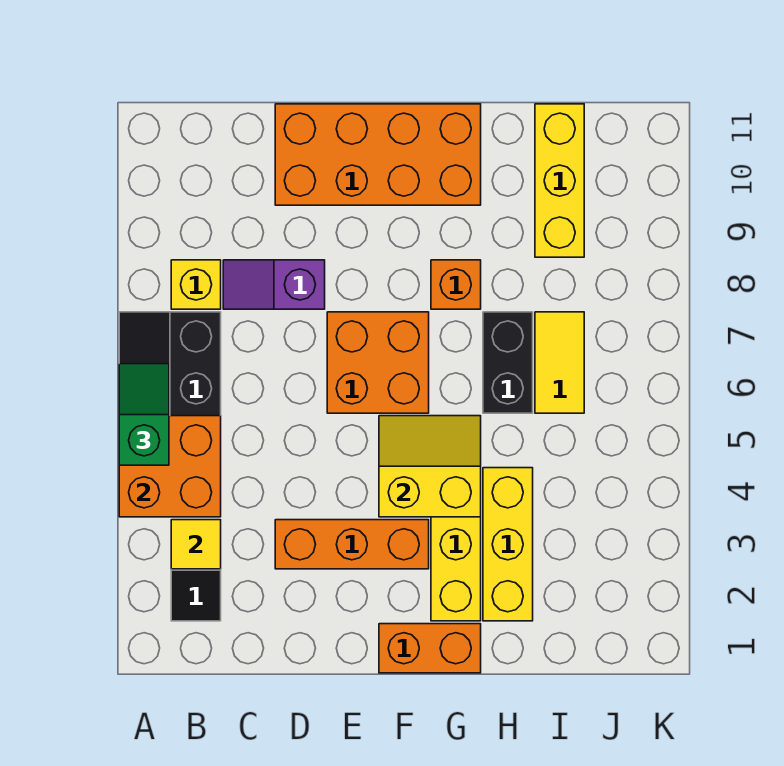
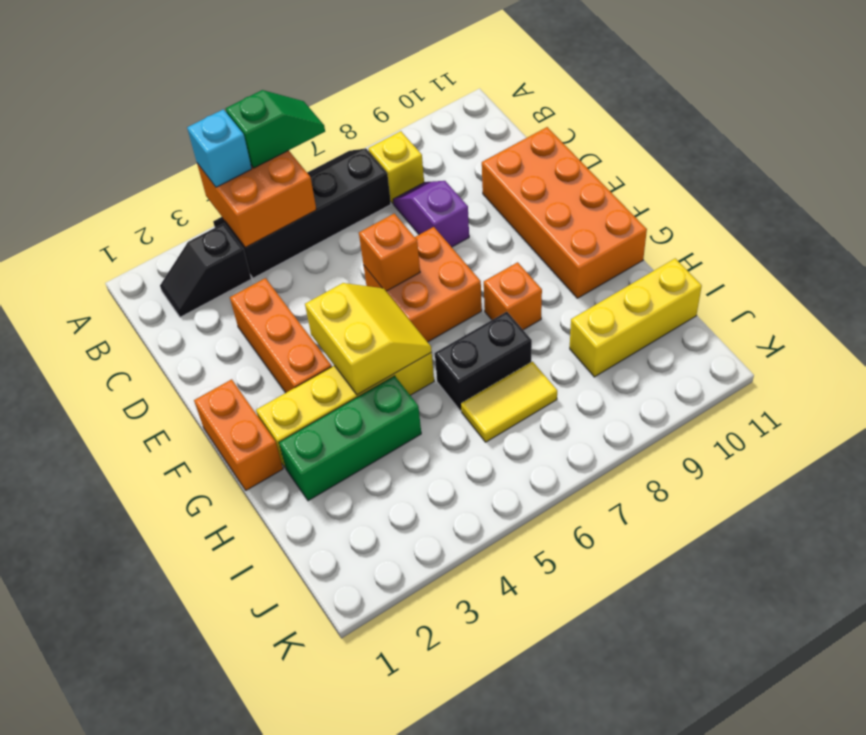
none -> cyan brick A4 level 3
yellow tile B3 level 2 -> none
none -> orange brick E6 level 2
yellow brick H2:H4 level 1 -> green brick H2:H4 level 1

